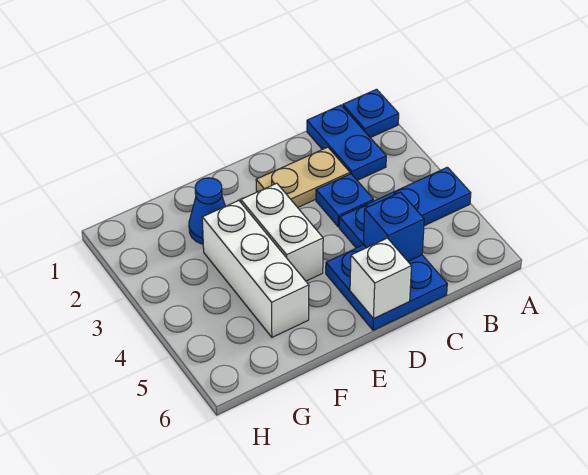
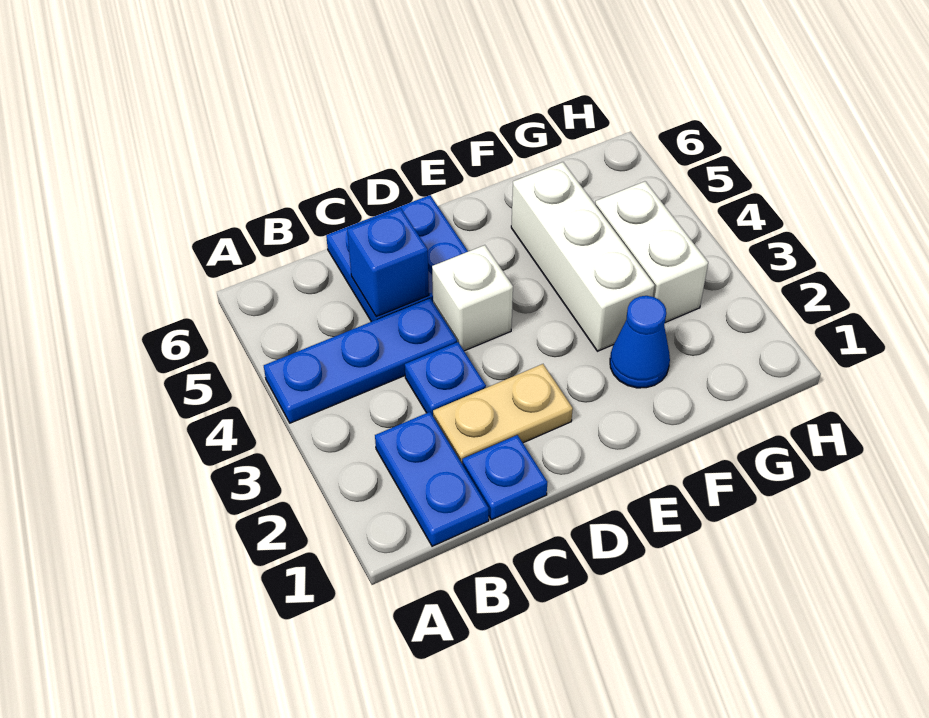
blue plate A1 level 1 -> blue plate C1 level 1
white brick D6 level 2 -> white brick D4 level 1
white brick E3:E4 level 1 -> white brick G3:G4 level 1

